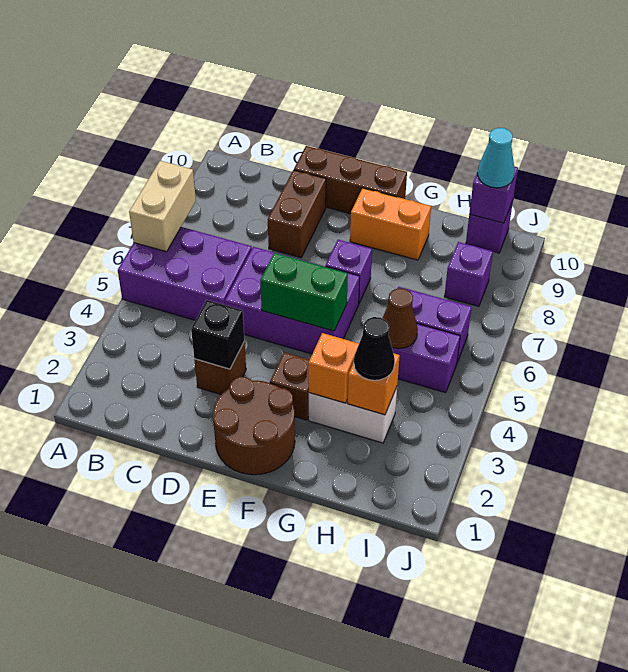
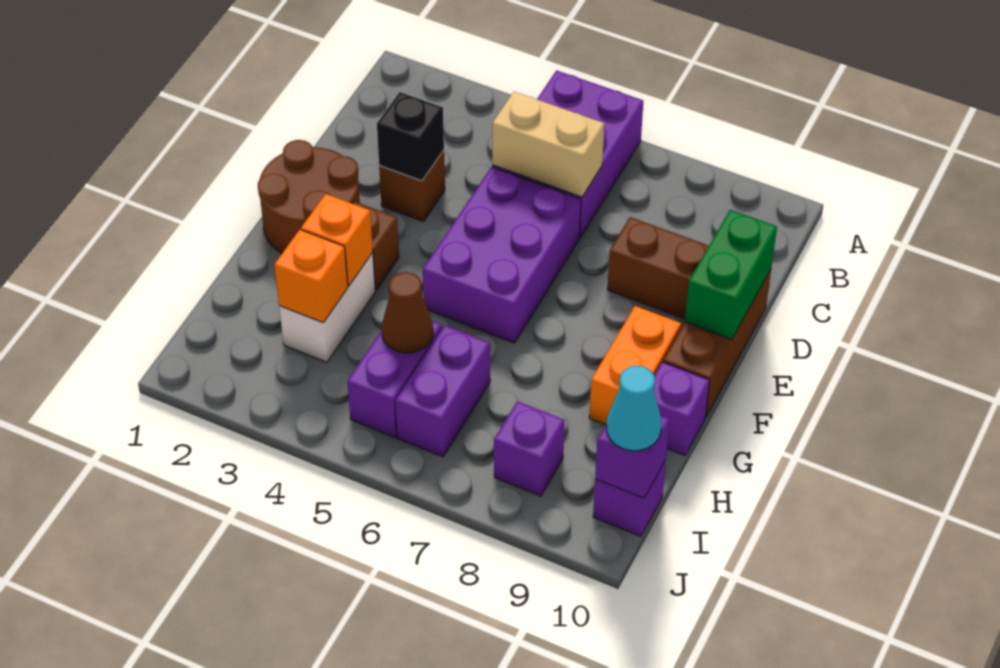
tan brick A6:A7 level 2 -> tan brick C5:C6 level 2
green brick E5:F5 level 2 -> green brick D10:E10 level 2
purple brick F7 level 1 -> purple brick G10 level 1
black cone H3 level 3 -> none

